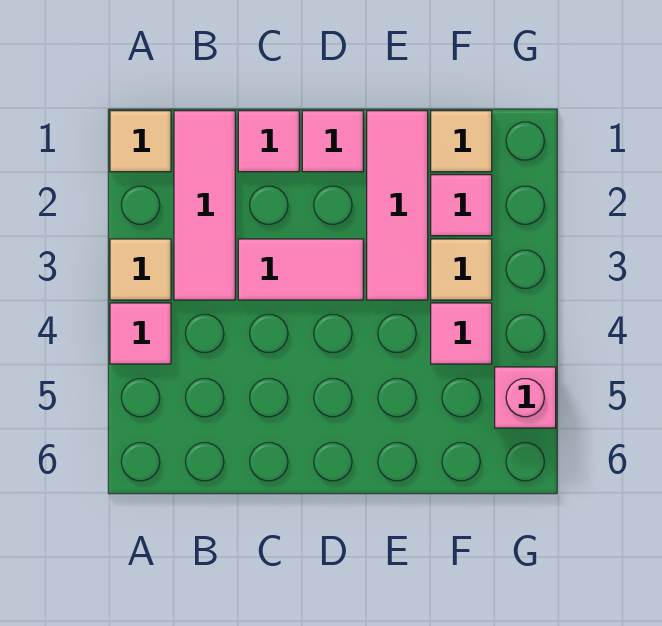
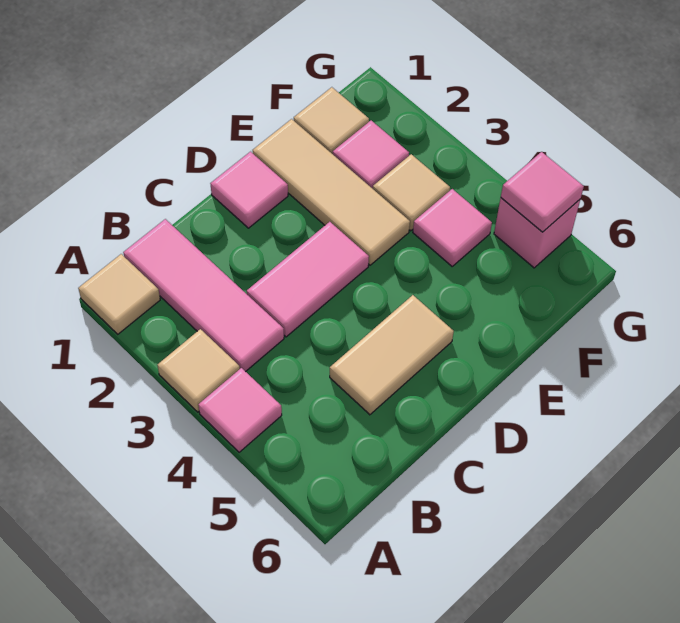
pink tile C1 level 1 -> pink tile G5 level 2
none -> tan tile C5:D5 level 1
pink tile E1:E3 level 1 -> tan tile E1:E3 level 1

